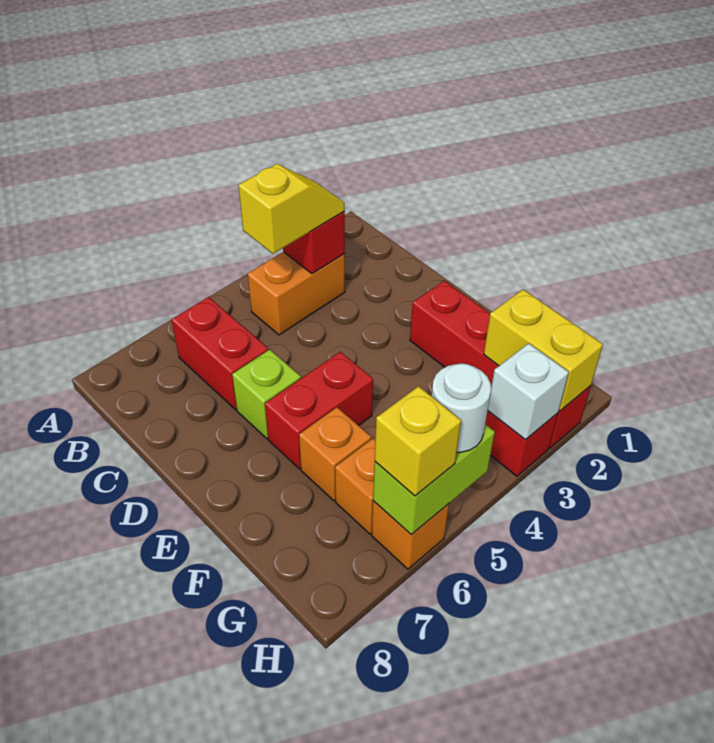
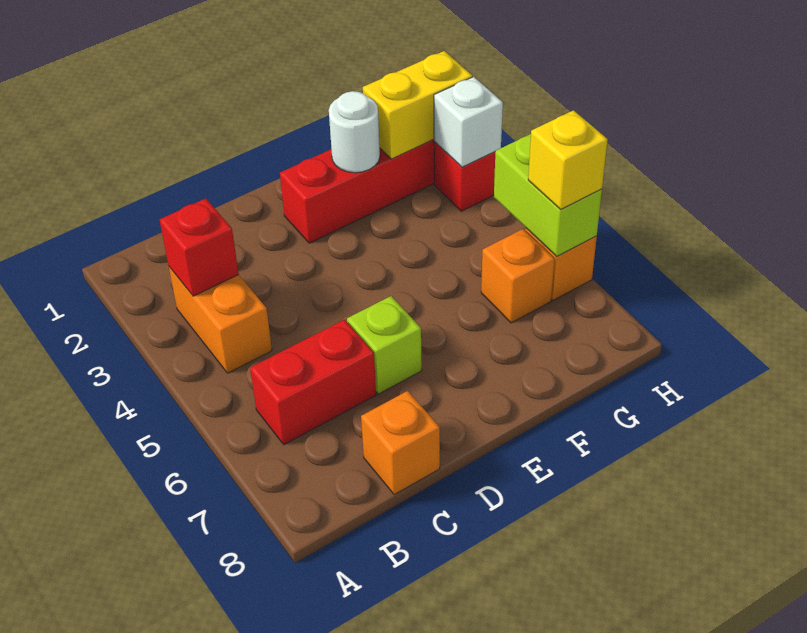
yellow slope B3:B4 level 3 top 4 -> none
red brick E5:E6 level 1 -> none
orange brick F6 level 1 -> orange brick C8 level 1
white round brick H5 level 3 -> white round brick F2 level 2

